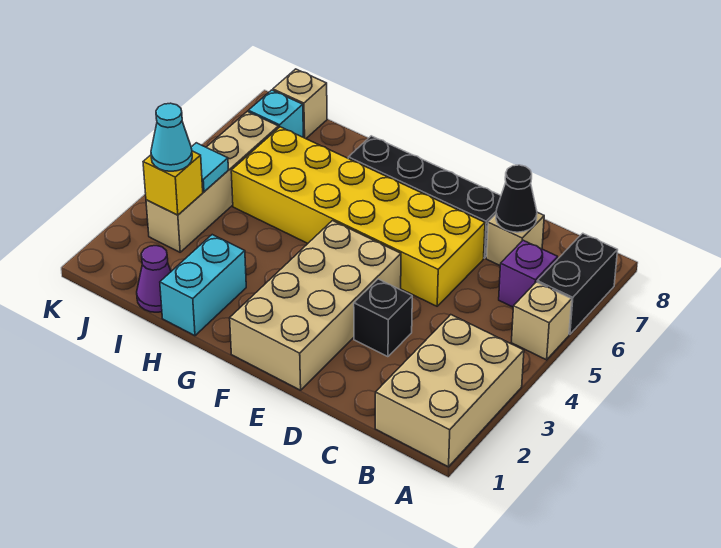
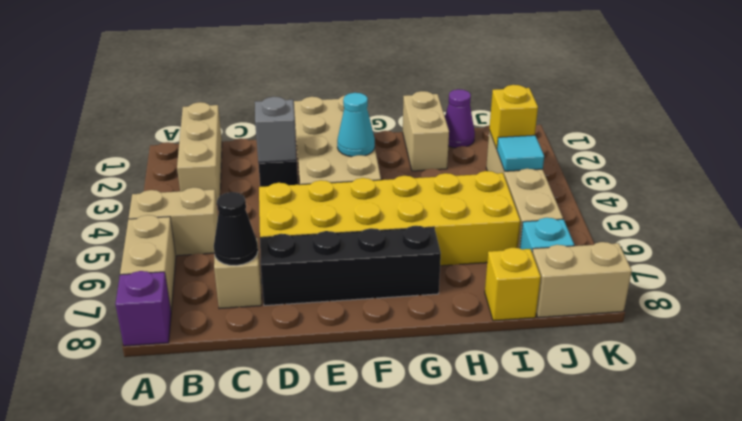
tan brick A1:B3 level 1 -> tan brick B1:B3 level 1
tan brick A5 level 1 -> tan brick A5:B5 level 1
black brick A6:A7 level 1 -> tan brick A6:A7 level 1
purple brick B6 level 1 -> purple brick A8 level 1
none -> grey brick D3 level 2
cyan brick H1:H2 level 1 -> tan brick H1:H2 level 1
none -> yellow brick I8 level 1
cyan cone J3 level 3 -> cyan cone F3 level 2
tan brick J8 level 1 -> tan brick J8:K8 level 1

